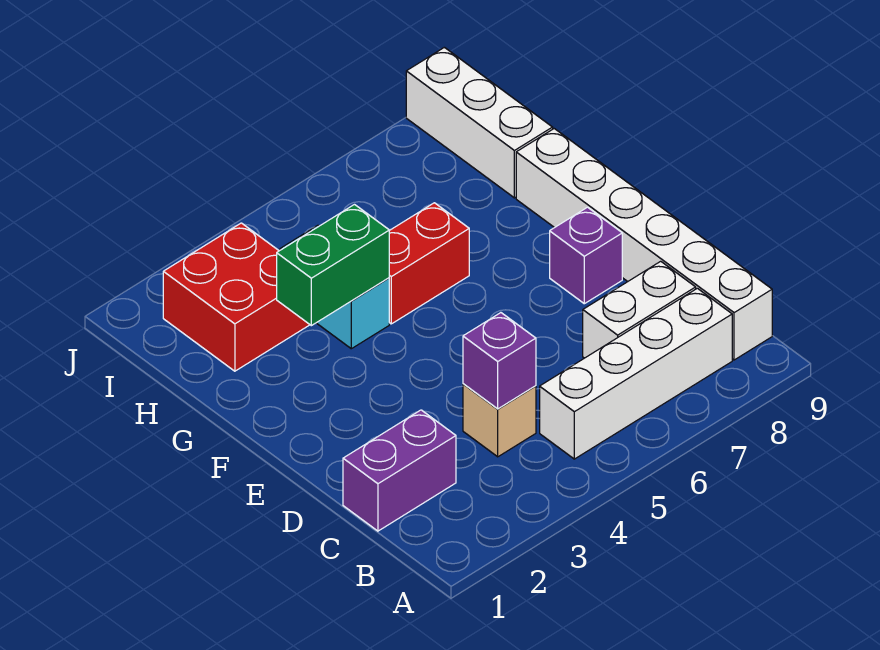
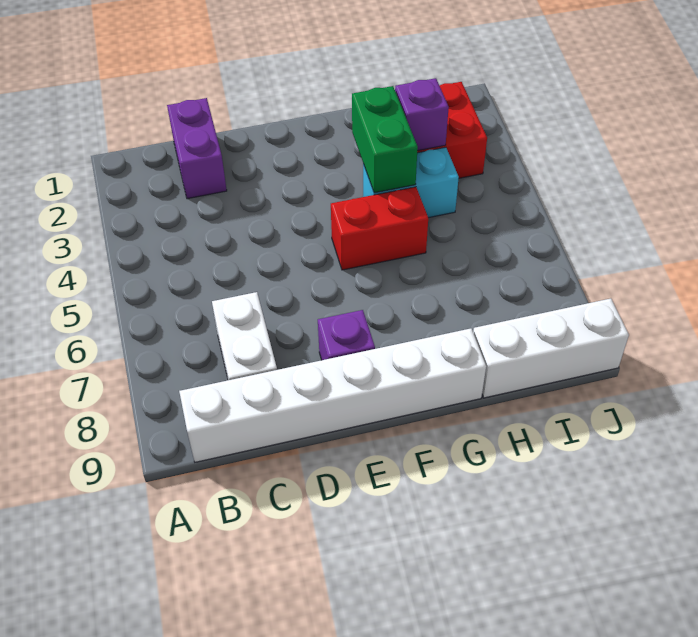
white brick B5:B8 level 1 -> none
tan brick C4 level 1 -> none
purple brick C4 level 2 -> purple brick H3 level 2
red brick G5:G6 level 1 -> red brick F5:G5 level 1

